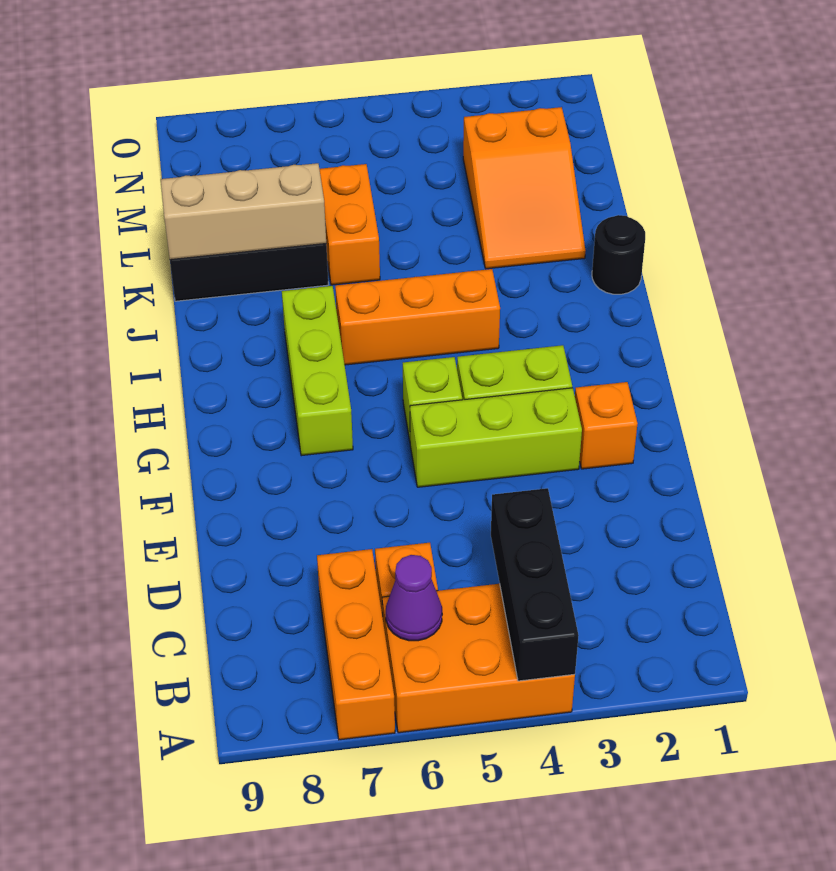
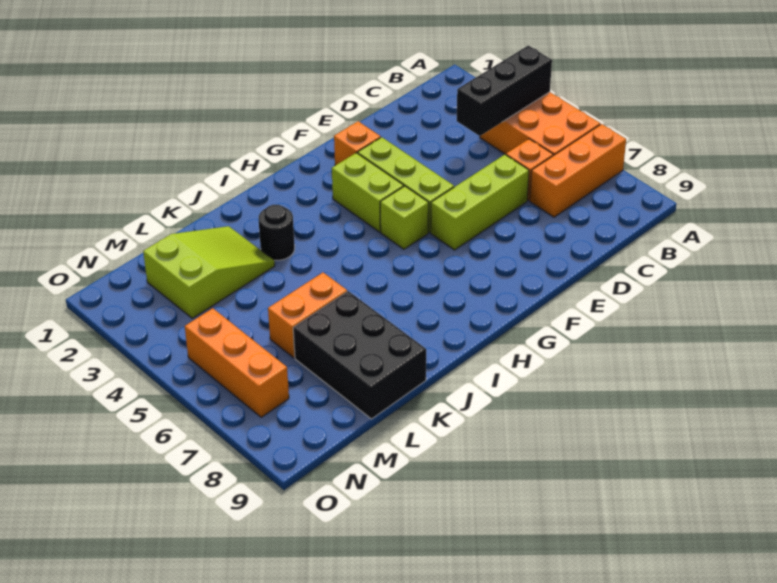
purple cone B6 level 2 -> none
lime brick G7:I7 level 1 -> lime brick D6:F6 level 1
orange brick I4:I6 level 1 -> orange brick N5:N7 level 1
black round brick J1 level 1 -> black round brick J3 level 1
orange slope K2:M3 level 1 top M -> lime slope K2:M3 level 1 top M
tan brick K7:K9 level 2 -> none

